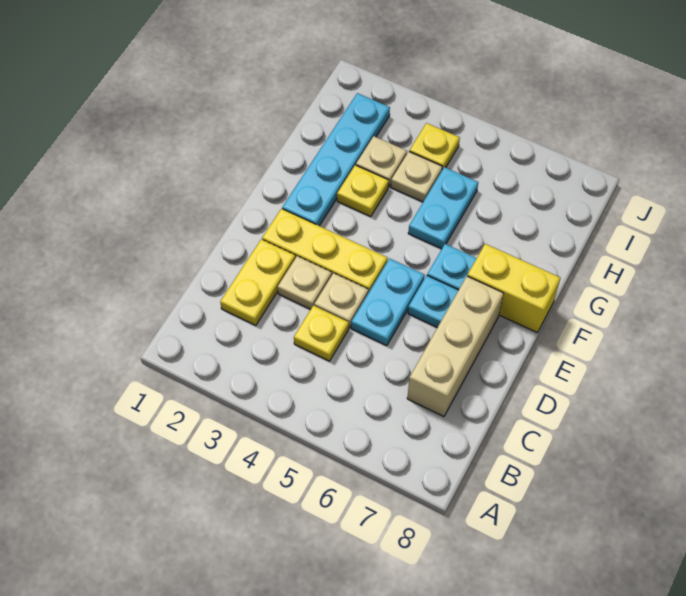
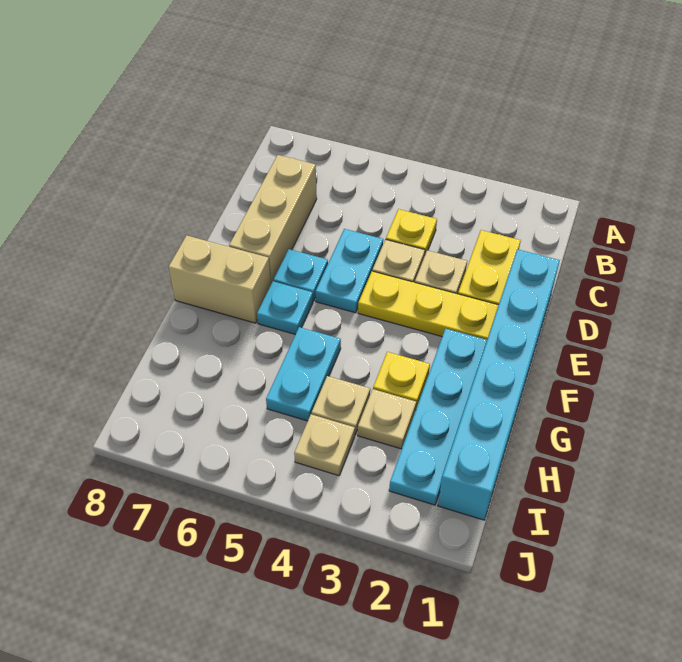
none -> cyan brick D1:I1 level 1
yellow brick F7:F8 level 1 -> tan brick F7:F8 level 1
yellow plate I4 level 1 -> tan plate I4 level 1

